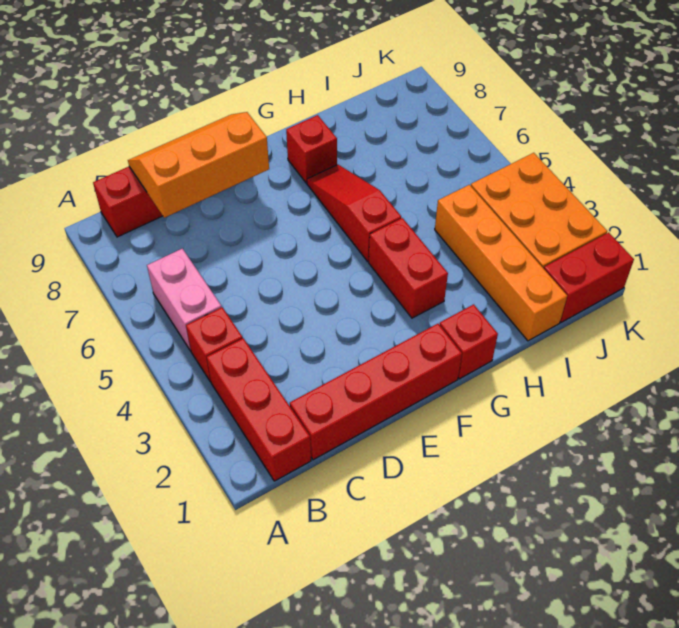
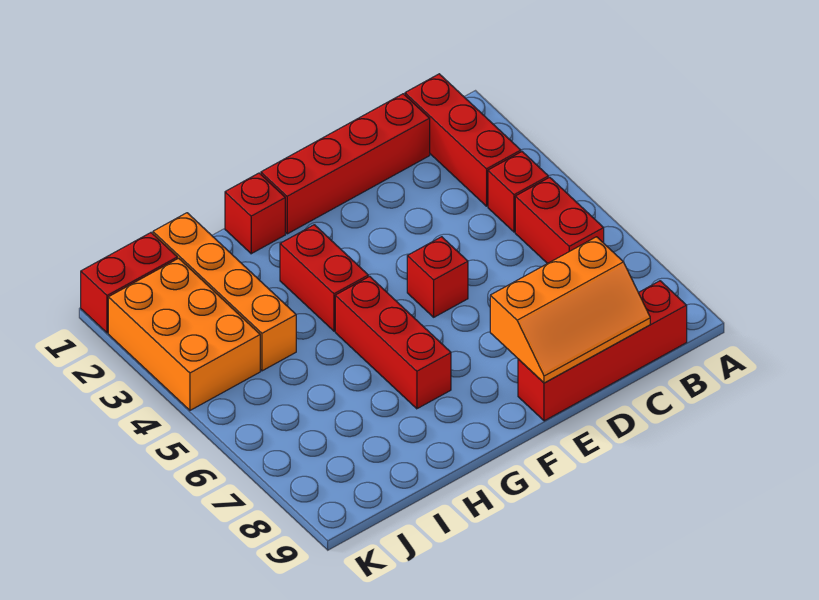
pink brick B5:B6 level 1 -> red brick B5:B6 level 1
red slope G5:G7 level 1 top 5 -> red brick G5:G7 level 1
red brick G8 level 1 -> red brick E5 level 1

